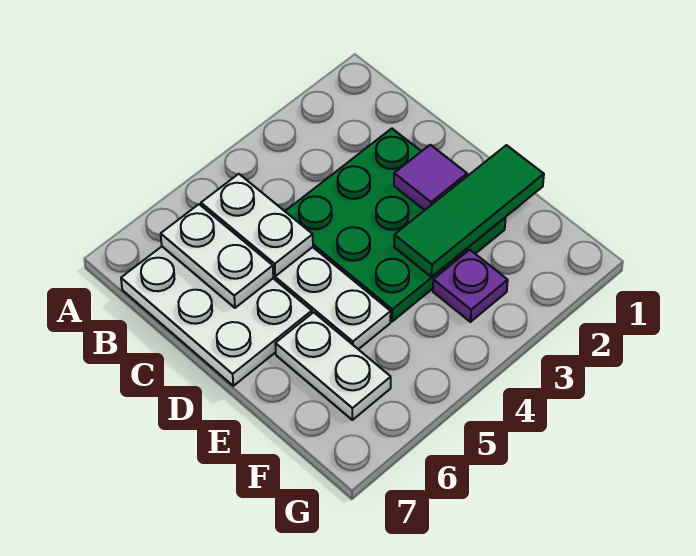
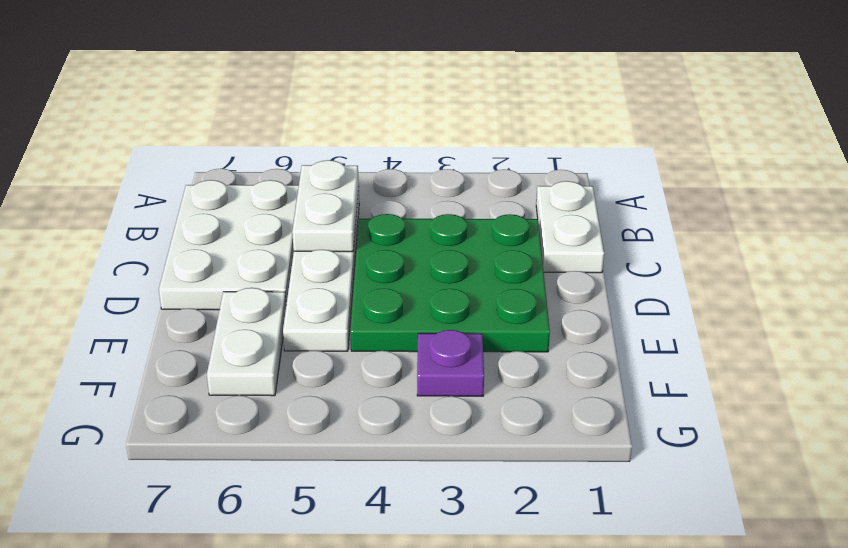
white plate B6:C6 level 2 -> white plate B1:C1 level 1
purple tile D2 level 2 -> none
green tile E1:E3 level 2 -> none

